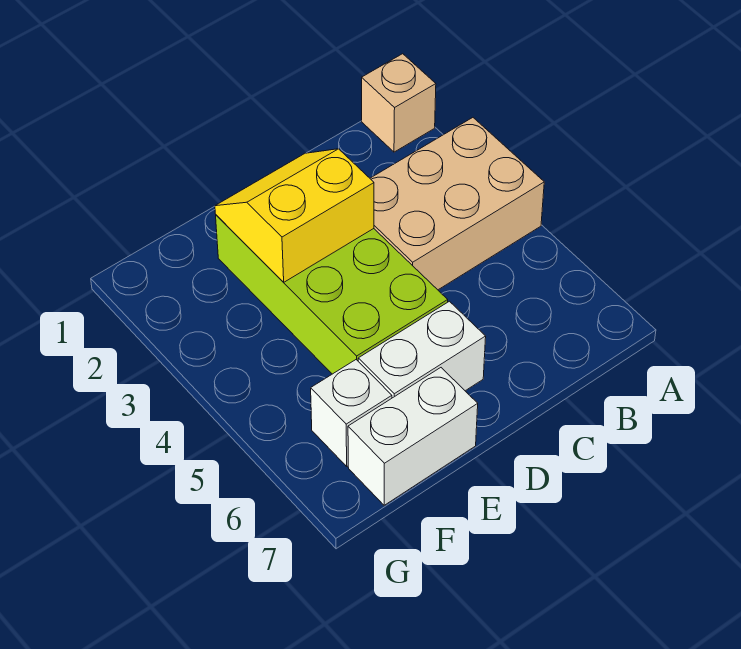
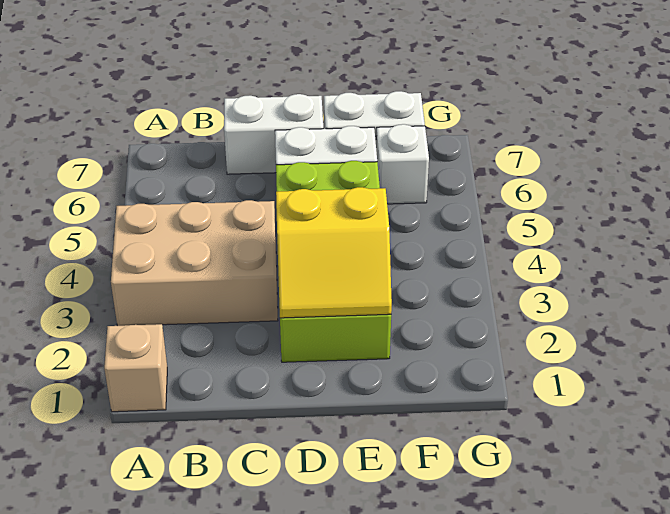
none -> white brick C7:D7 level 1

